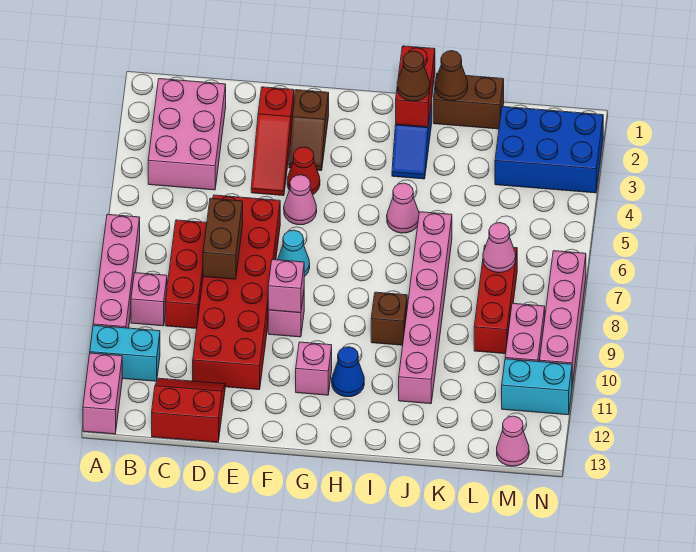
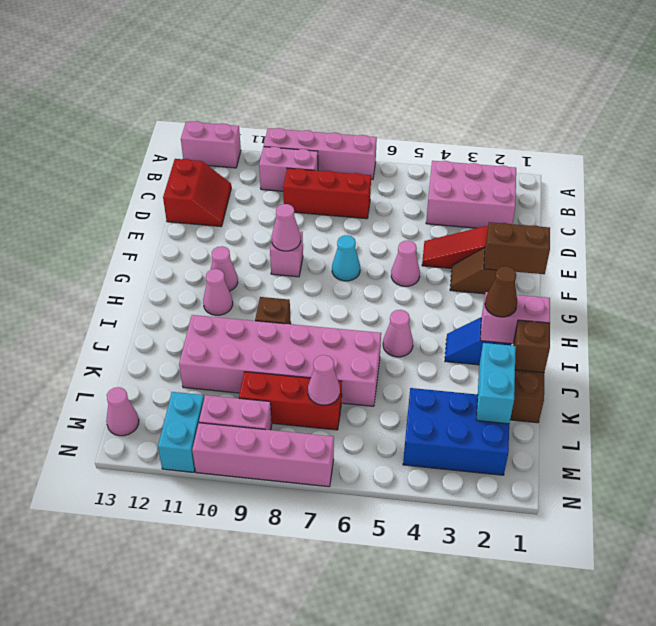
cyan brick A11:B11 level 1 -> cyan brick K2:L2 level 2
pink brick B9 level 1 -> pink brick B9:B10 level 1
red brick D6:E11 level 1 -> none
brown brick D7:D8 level 2 -> brown brick F1:F2 level 2
red cone F4 level 1 -> none
pink brick F9 level 2 -> pink cone F9 level 2
pink brick G11 level 1 -> pink cone G11 level 1
blue cone H11 level 1 -> pink cone H11 level 1
red brick I1:I2 level 2 -> pink brick I1:I2 level 2
brown cone J1 level 2 -> brown brick J1 level 2
pink brick J6:J11 level 1 -> pink brick J6:K11 level 1
blue brick L2:N3 level 1 -> blue brick L2:M4 level 1

